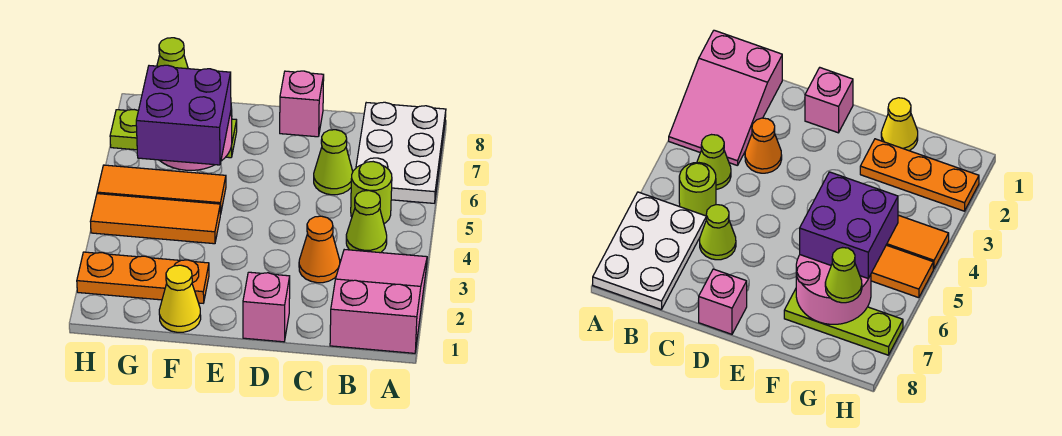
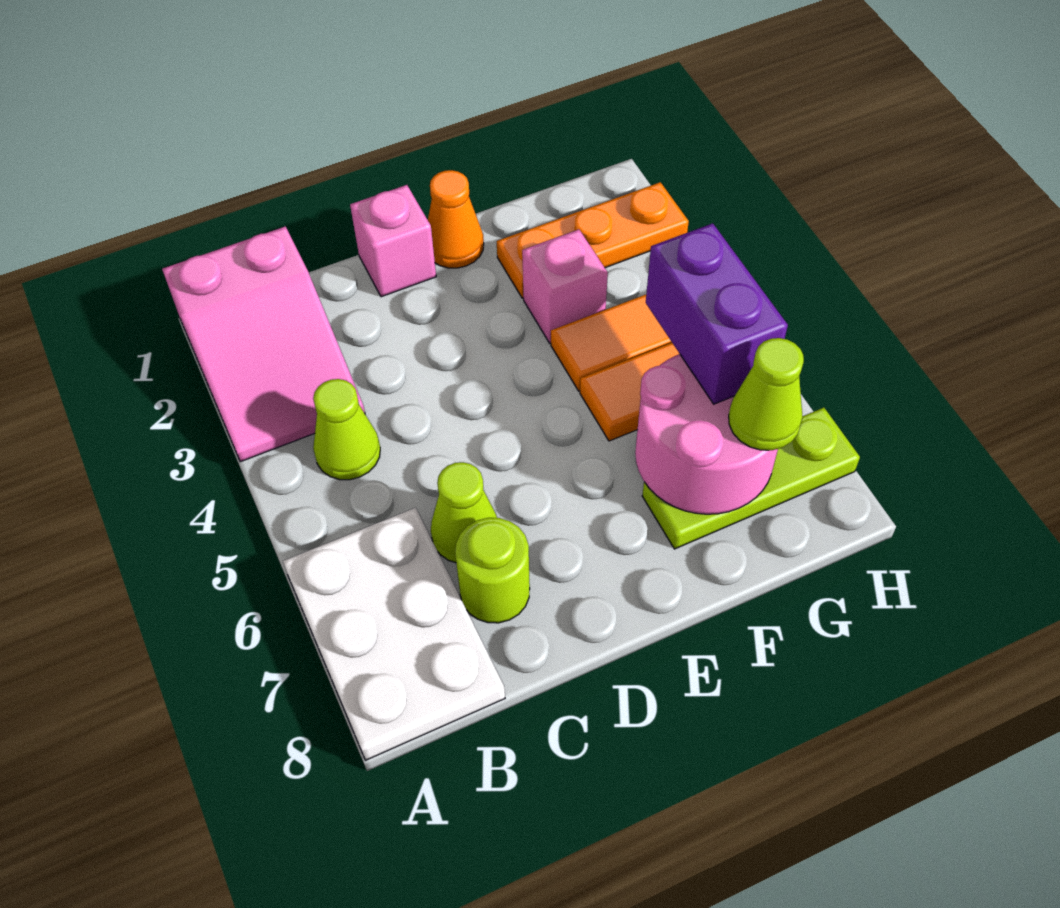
lime round brick B5 level 1 -> lime round brick C7 level 1
orange cone C3 level 1 -> orange cone E1 level 1
pink brick D8 level 1 -> pink brick F3 level 1
yellow cone F1 level 1 -> none
purple brick F5:G6 level 3 -> purple brick G5:G6 level 3

